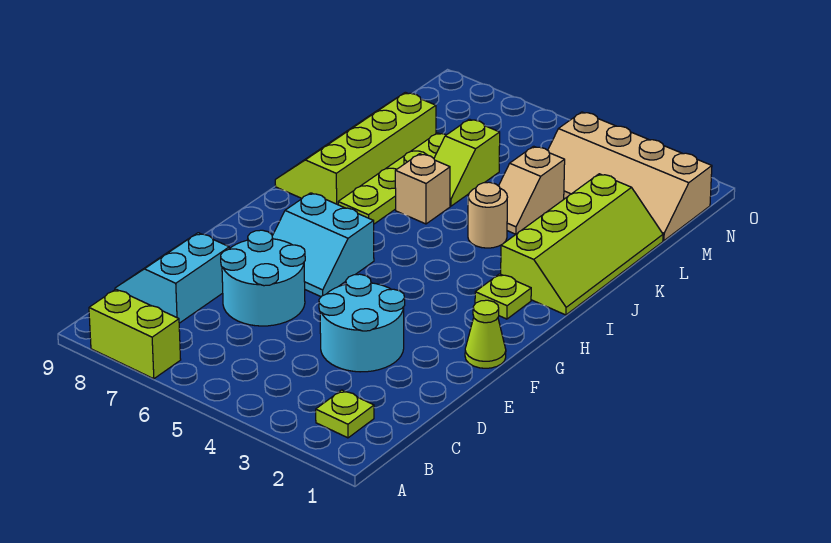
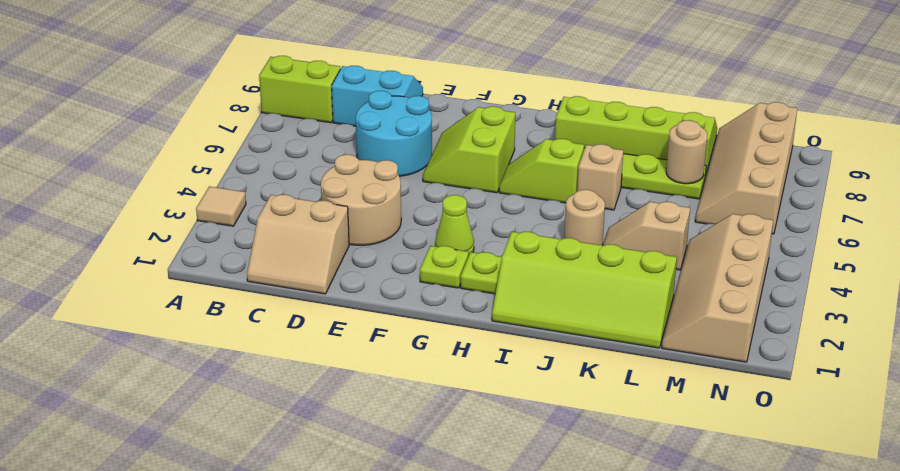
none -> tan tile A3 level 1
lime brick A7:A8 level 1 -> lime brick A8:B8 level 1
lime plate B2 level 1 -> lime plate G2 level 1
none -> tan slope C1:D2 level 1 top 2
cyan round brick D3:E4 level 1 -> tan round brick D3:E4 level 1
lime cone F1 level 1 -> lime cone G3 level 1
cyan slope F6:G7 level 1 top G -> lime slope F6:G7 level 1 top G
lime slope K6:L6 level 1 top L -> lime slope H6:I6 level 1 top I
none -> tan round brick L7 level 2
none -> tan slope M6:N9 level 1 top N

